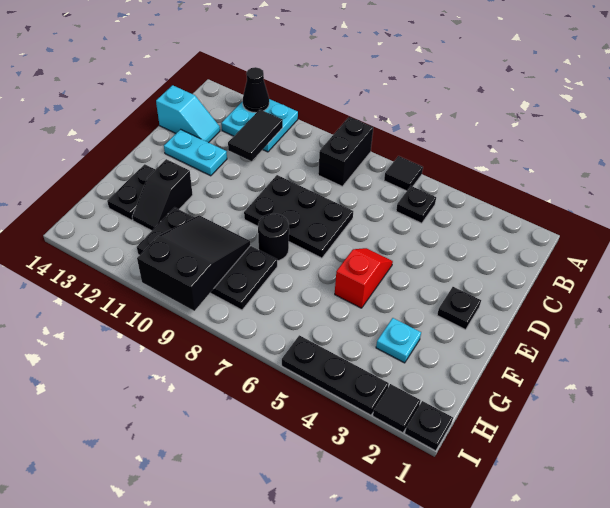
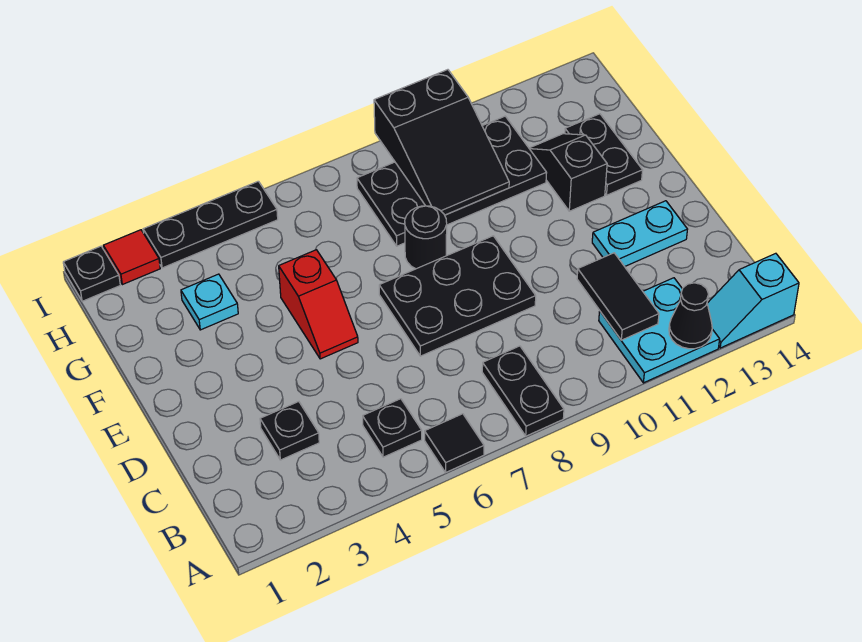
black brick A8:B8 level 1 -> black plate A8:B8 level 1
cyan slope C13:C14 level 1 top 14 -> cyan slope A13:A14 level 1 top 14
black plate E2 level 1 -> black plate C3 level 1
black tile I2 level 1 -> red tile I2 level 1

